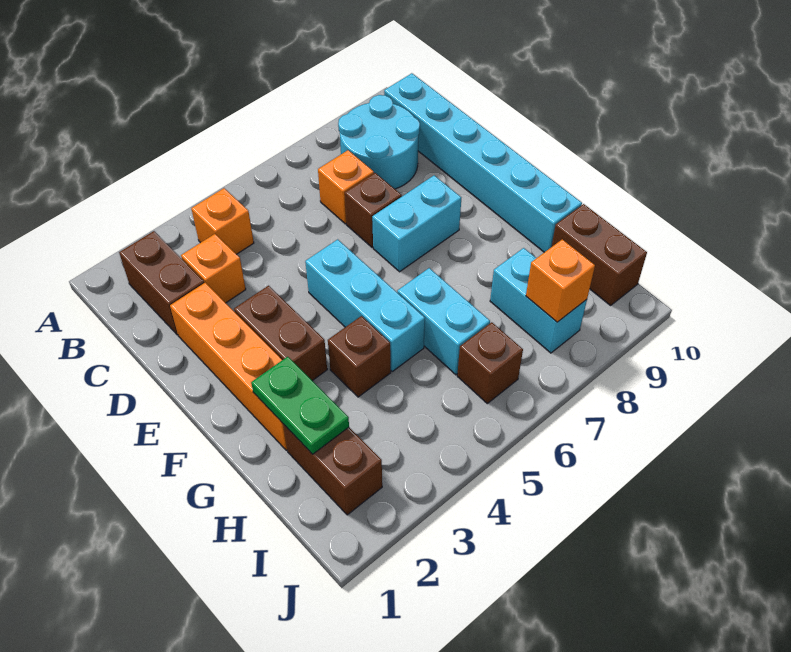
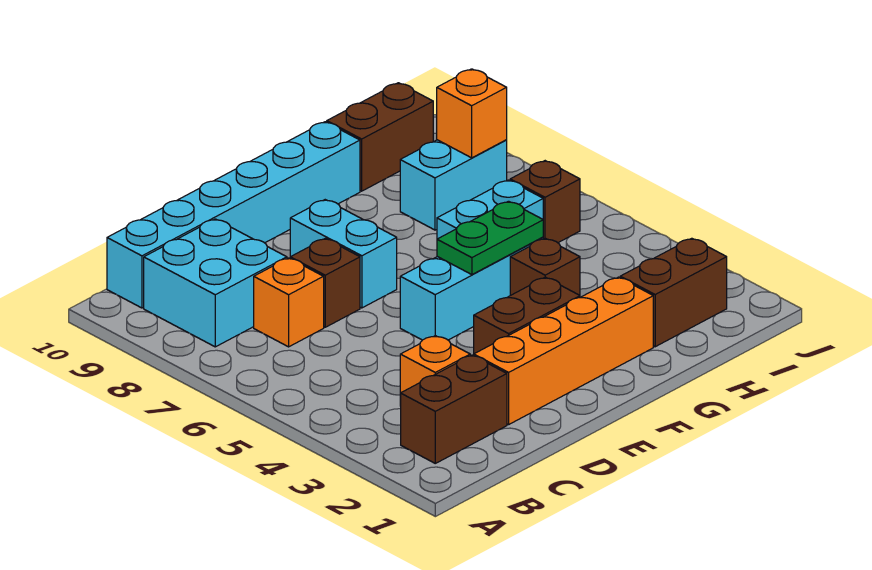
orange brick B4 level 1 -> none
cyan round brick B8:C9 level 1 -> cyan brick B8:C9 level 1
green plate G2:H2 level 2 -> green plate F5:G5 level 2

